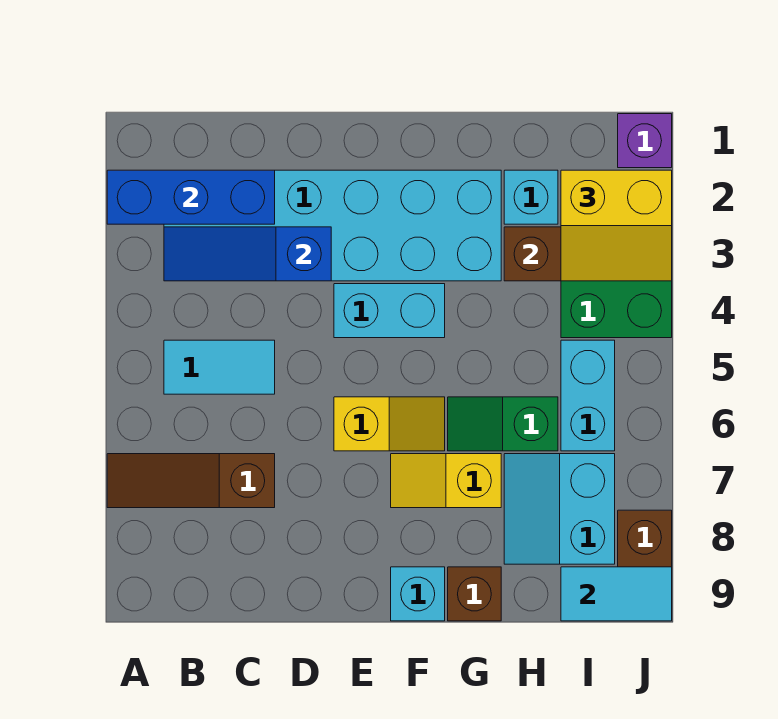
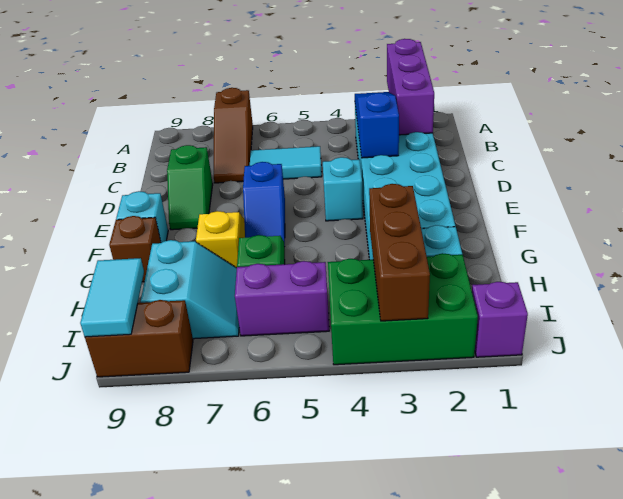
blue brick A2:C2 level 2 -> purple brick A2:C2 level 2
brown slope A7:C7 level 1 top C -> brown slope A7:C7 level 1 top A
cyan tile B5:C5 level 1 -> cyan tile C5:C6 level 1
none -> green slope D8:E8 level 1 top D
cyan brick E4:F4 level 1 -> cyan brick E4 level 1
yellow slope E6:F6 level 1 top E -> blue slope E6:F6 level 1 top E
cyan slope H7:I8 level 1 top I -> cyan slope H7:I8 level 1 top 8
yellow slope I2:J3 level 3 top 2 -> none
cyan brick I5:I6 level 1 -> purple brick I5:I6 level 1

